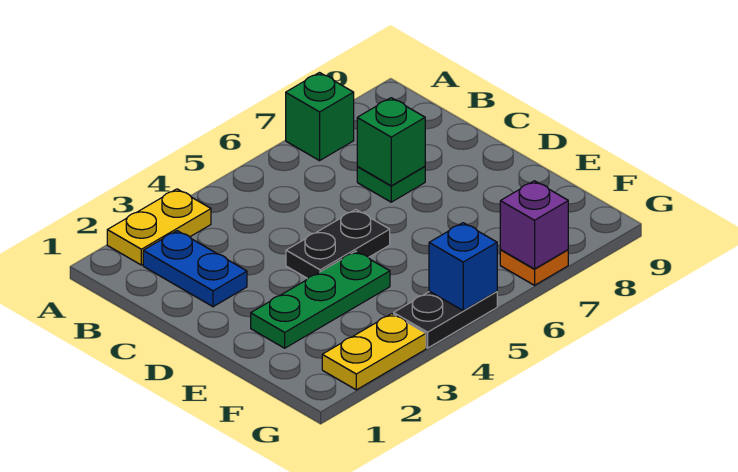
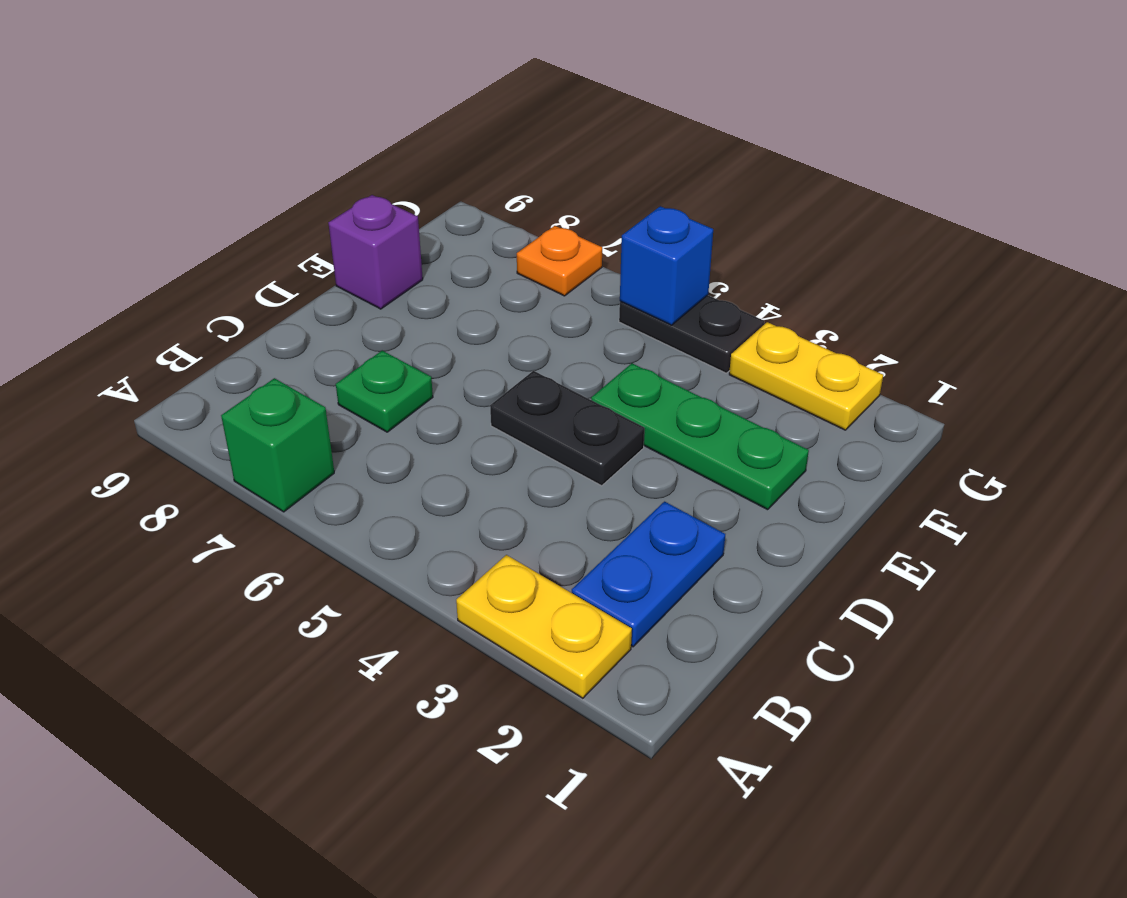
green brick C7 level 2 -> none
purple brick G7 level 2 -> purple brick E9 level 1

